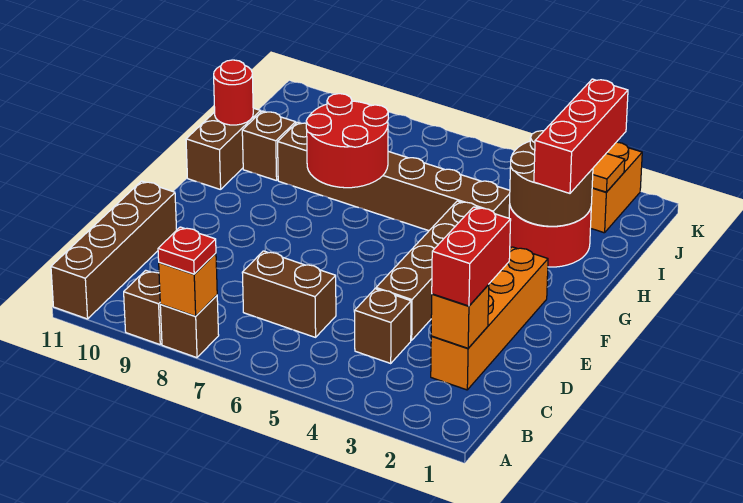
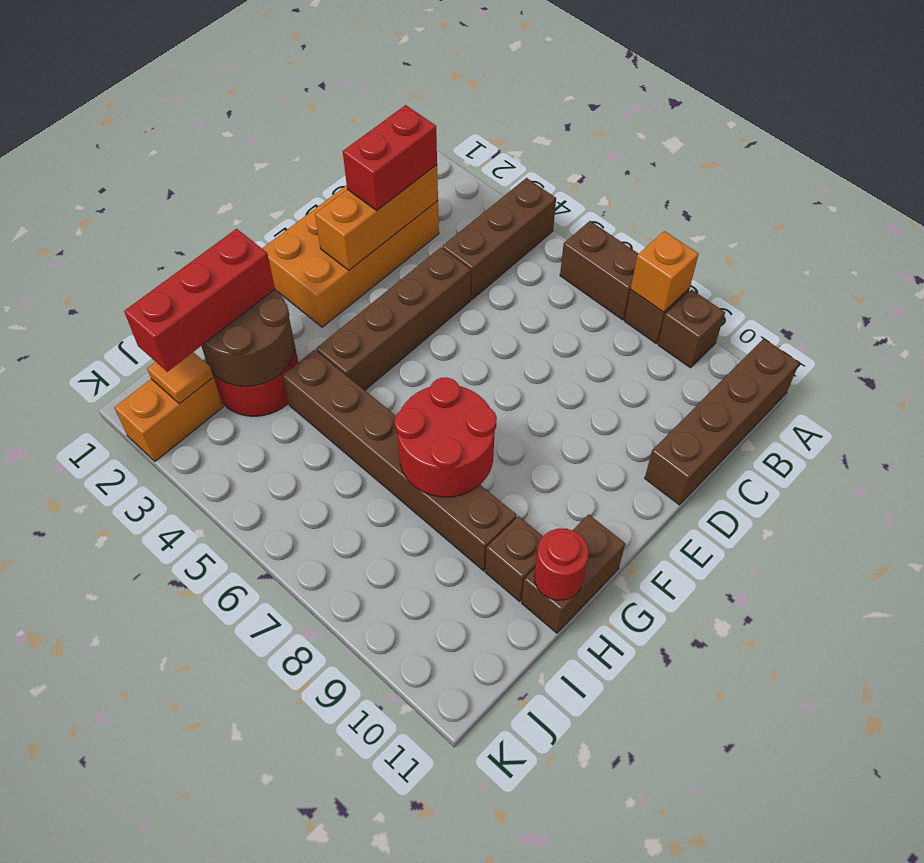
red plate A8 level 3 -> none
orange brick C2:F2 level 1 -> orange brick C1:F2 level 1
orange brick C2 level 2 -> orange brick C2:E2 level 2
brown brick C4 level 1 -> brown brick A4:C4 level 1
brown brick C6:C7 level 1 -> brown brick A6:A7 level 1

